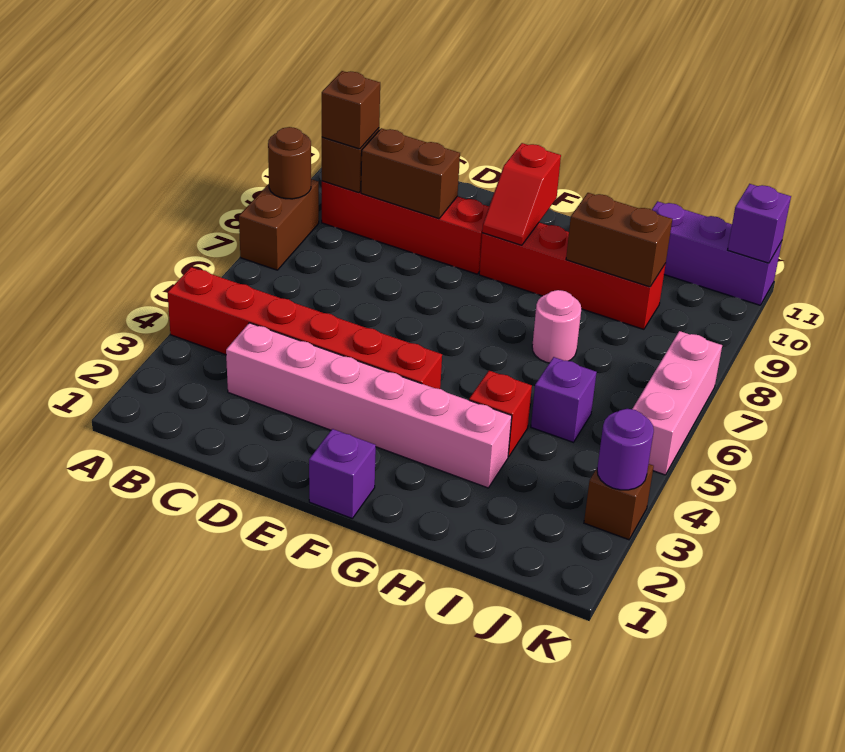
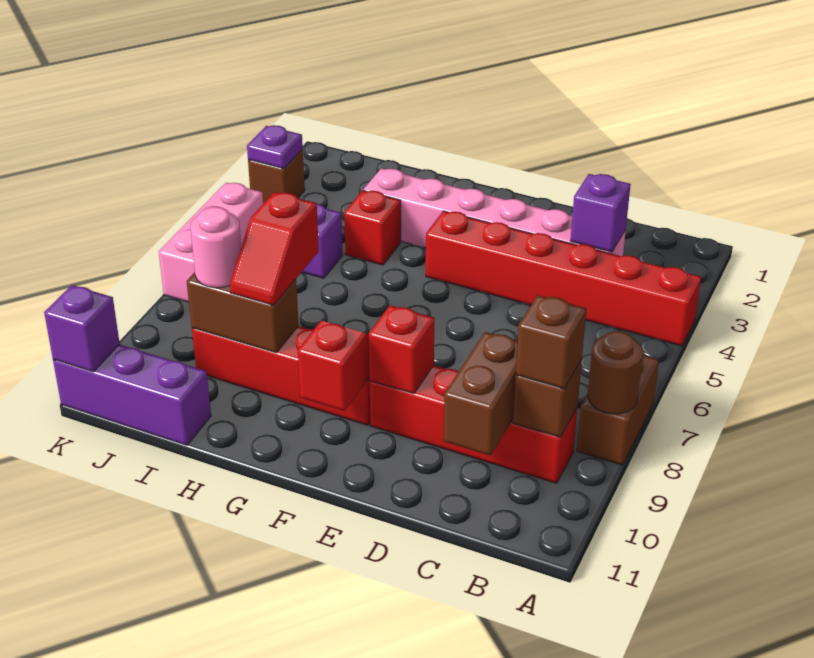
brown brick C9:D9 level 2 -> brown brick C9:C10 level 2
none -> red brick E9 level 2
purple brick F1 level 1 -> purple brick C3 level 2
pink round brick H7 level 1 -> pink round brick I9 level 3
none -> red slope H8:H9 level 3 top 8
purple round brick K3 level 2 -> purple plate K3 level 2

